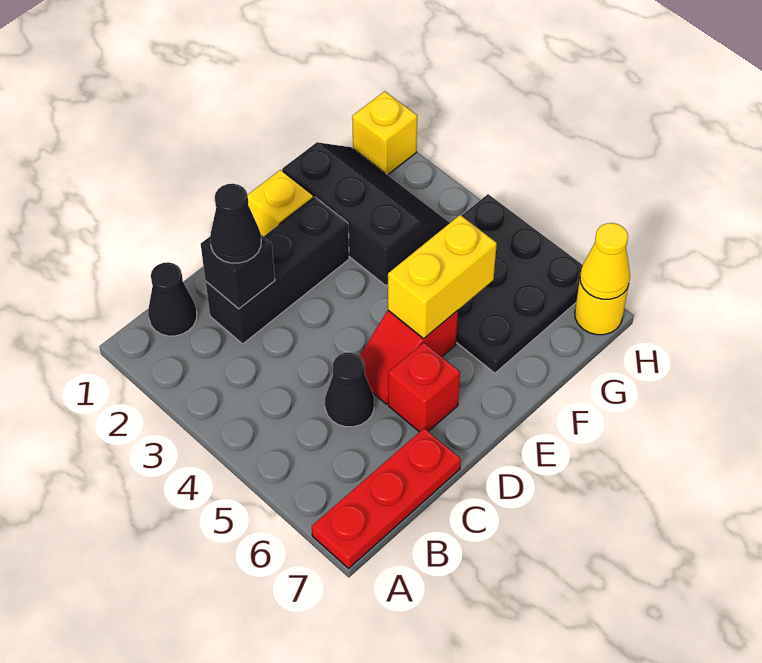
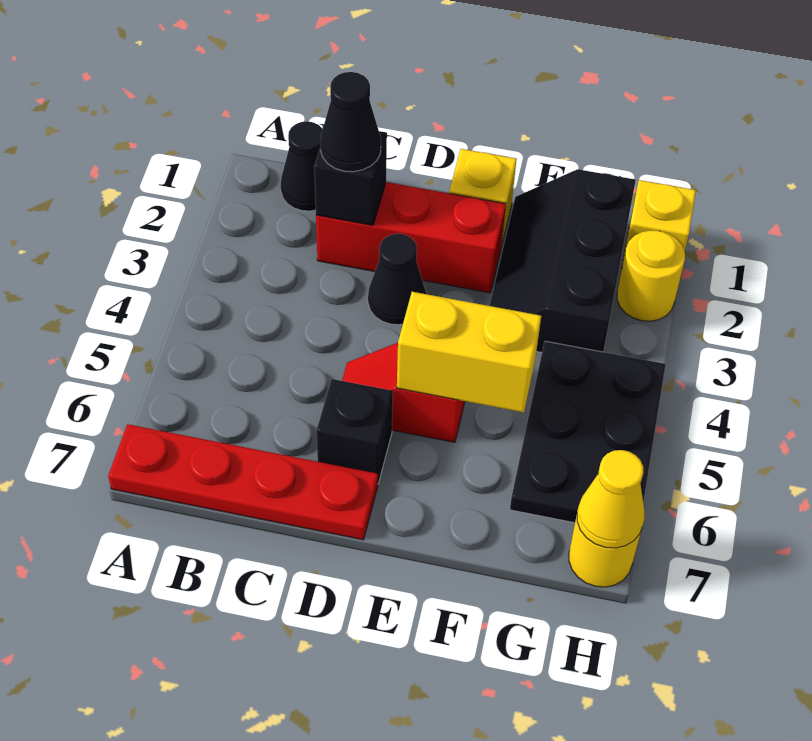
red plate A7:C7 level 1 -> red plate A7:D7 level 1
black brick C2:E2 level 1 -> red brick C2:E2 level 1
black cone C5 level 1 -> black cone D3 level 1
red brick D6 level 1 -> black brick D6 level 1
black slope F1:G3 level 1 top F -> black slope F1:G3 level 1 top G
black plate F4:H6 level 1 -> black plate G4:H6 level 1
none -> yellow round brick H2 level 1

